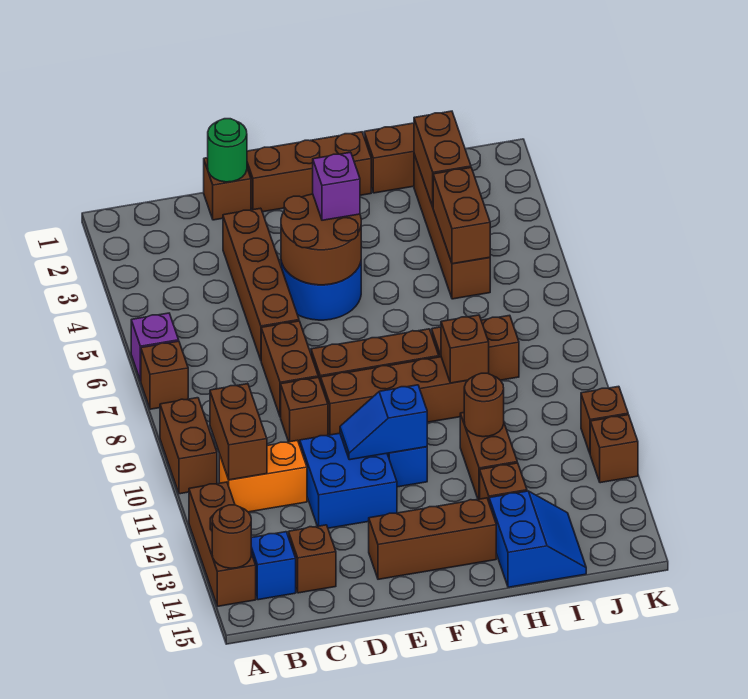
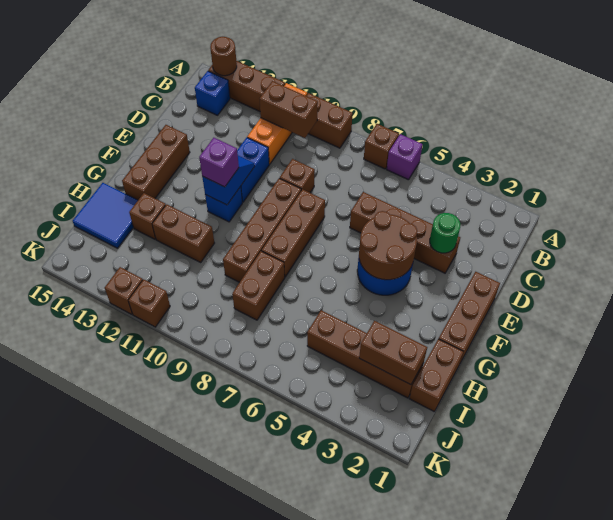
orange brick B11:C11 level 1 -> orange brick A11:C11 level 1
brown brick C14 level 1 -> none
brown brick D1 level 1 -> none
green round brick D1 level 2 -> green round brick D3 level 2
brown brick D7:D8 level 1 -> none
blue brick D11:E12 level 1 -> blue brick D11:E11 level 1
purple brick F4 level 3 -> purple brick F11 level 3
brown brick H9 level 2 -> none
brown round brick H11 level 2 -> none
blue slope H14:I15 level 1 top H -> blue tile H14:I15 level 1
brown brick I4:I5 level 2 -> none

